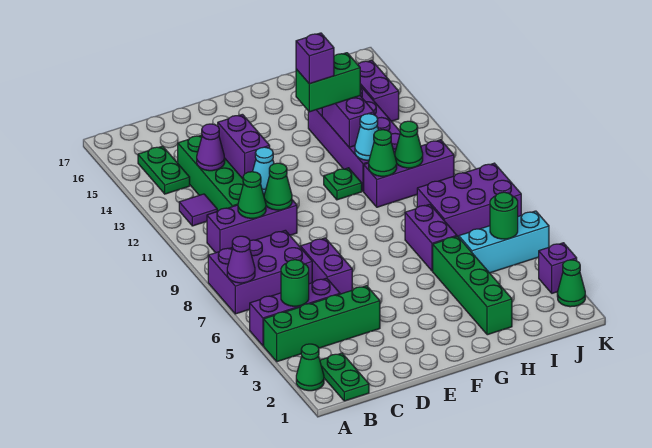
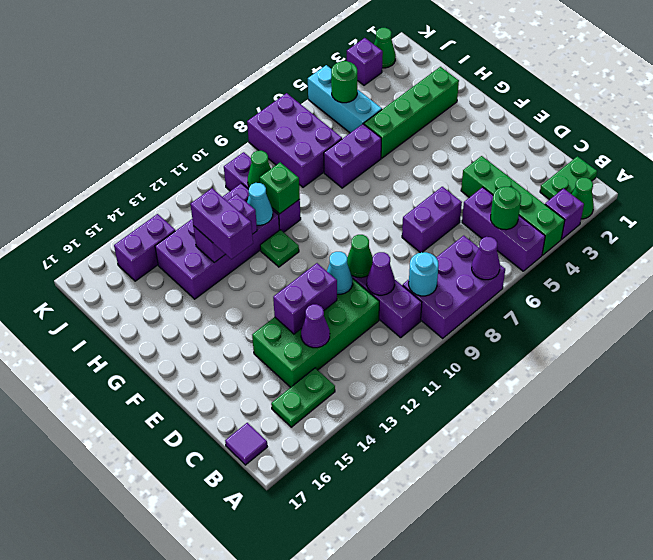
purple brick A7:C8 level 1 -> purple brick A7:B9 level 1
none -> cyan round brick B9 level 2
purple tile B12 level 1 -> purple tile B17 level 1
green cone C10 level 2 -> purple cone C10 level 2
green brick G13:H13 level 3 -> purple brick G13:H13 level 3
purple brick G13 level 4 -> purple brick A3 level 1
green cone H10 level 2 -> green brick H10 level 2

